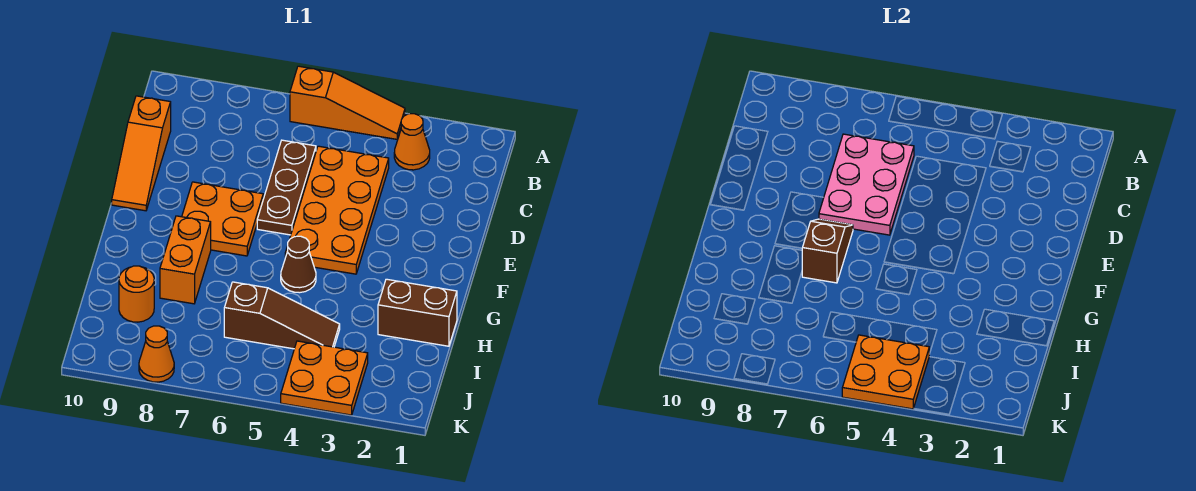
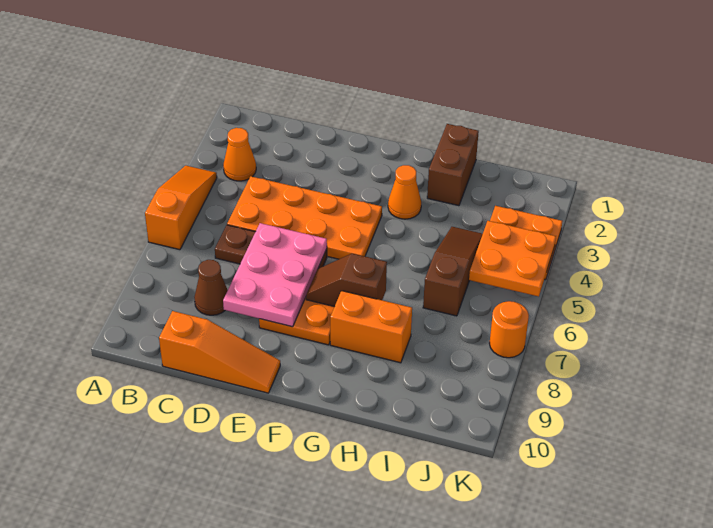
pink plate C6:E7 level 2 -> pink plate D6:E8 level 2
brown cone G5 level 1 -> brown cone C8 level 1
orange round brick I9 level 1 -> orange round brick K7 level 1
orange cone K8 level 1 -> orange cone G3 level 1

